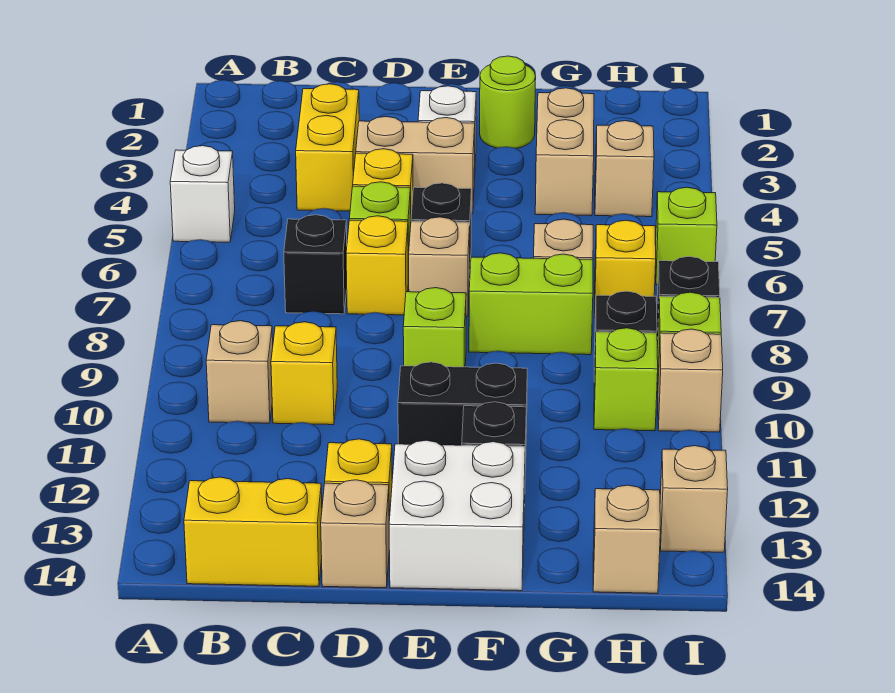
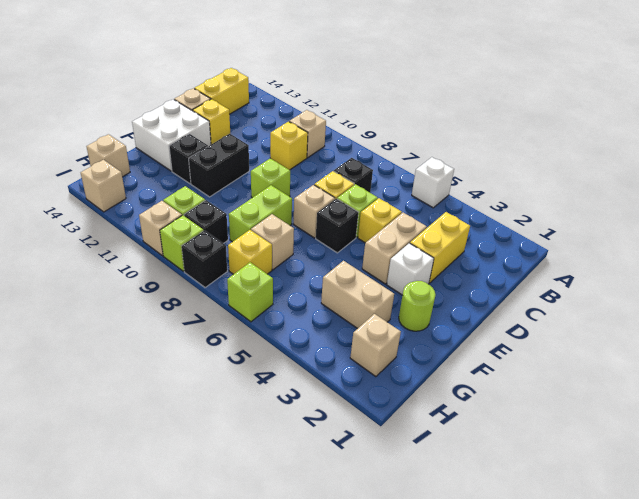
yellow brick C3:C4 level 1 -> yellow brick C3:D3 level 1
tan brick H4 level 1 -> tan brick H2 level 1

